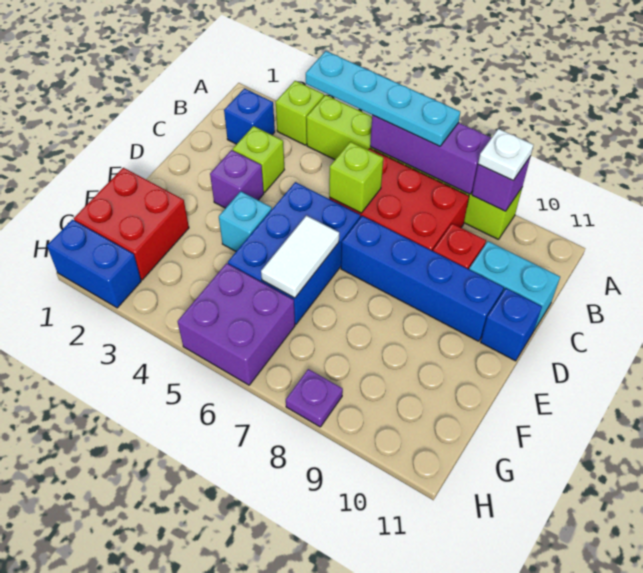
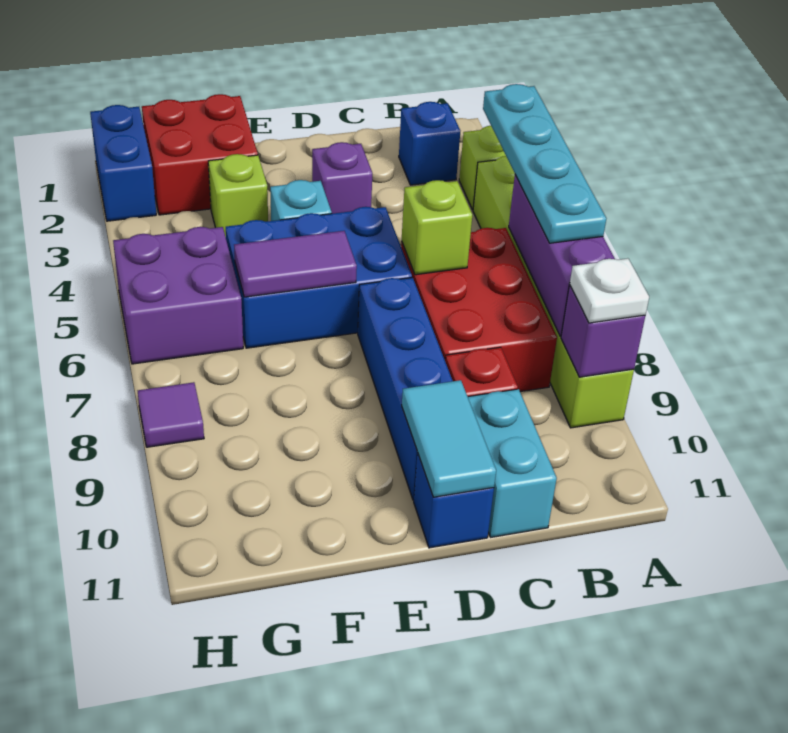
lime brick C3 level 1 -> lime brick F3 level 1
none -> cyan tile D10:D11 level 2
white tile E6:F6 level 2 -> purple tile E6:F6 level 2
purple plate H8 level 1 -> purple tile H8 level 1

